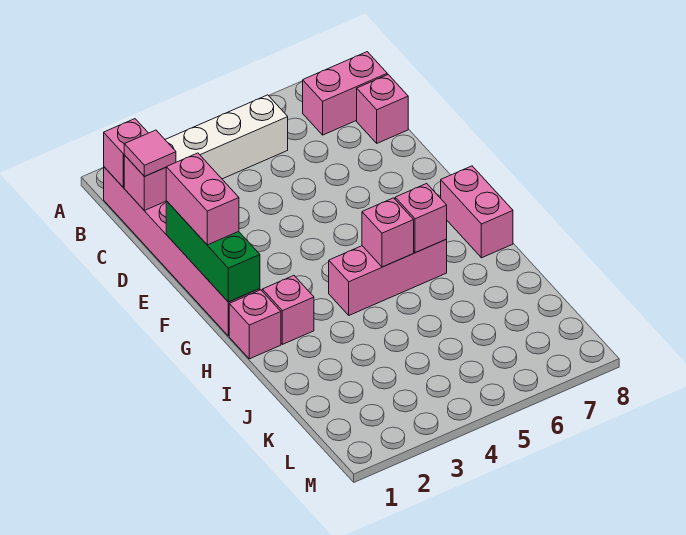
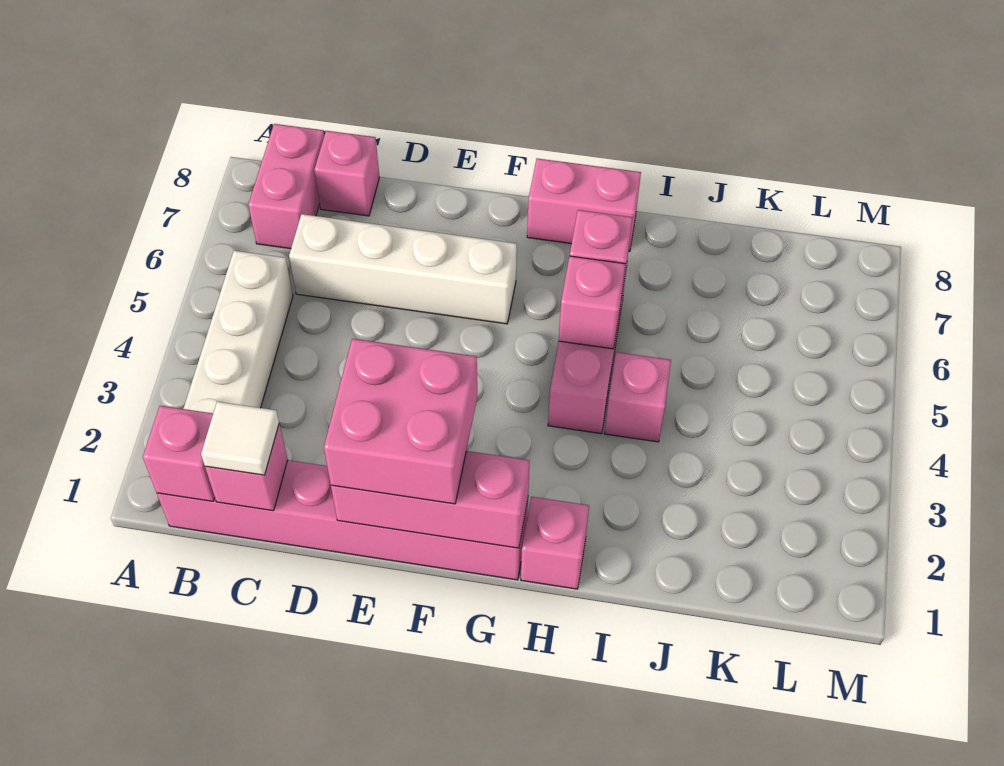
pink tile C1 level 3 -> white tile C1 level 3
none -> white brick C6:F6 level 1
green brick E1:G1 level 2 -> pink brick E1:G1 level 2
pink brick E1:F1 level 3 -> pink brick E1:F2 level 3
pink brick H2 level 1 -> pink brick I4 level 1

